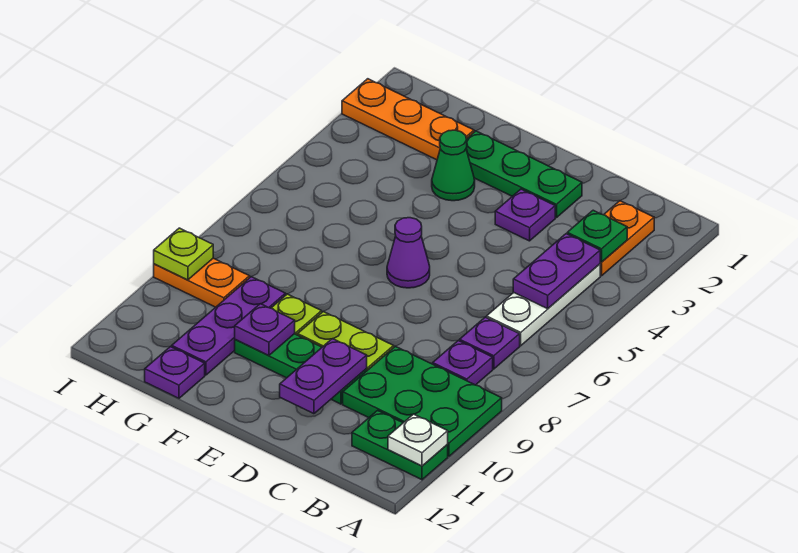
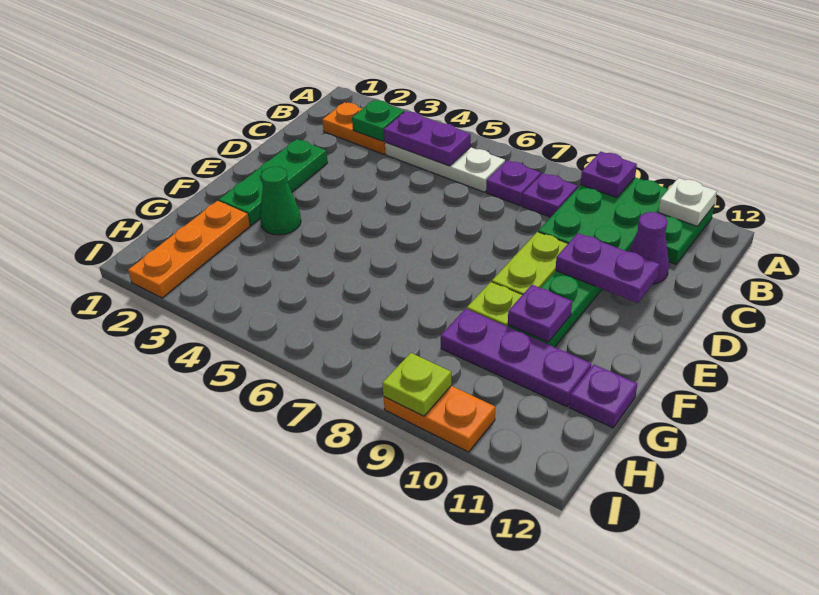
purple plate D3 level 1 -> purple plate A9 level 2
purple cone E6 level 1 -> purple cone C11 level 1
orange plate H9:I9 level 1 -> orange plate I9:I10 level 1

